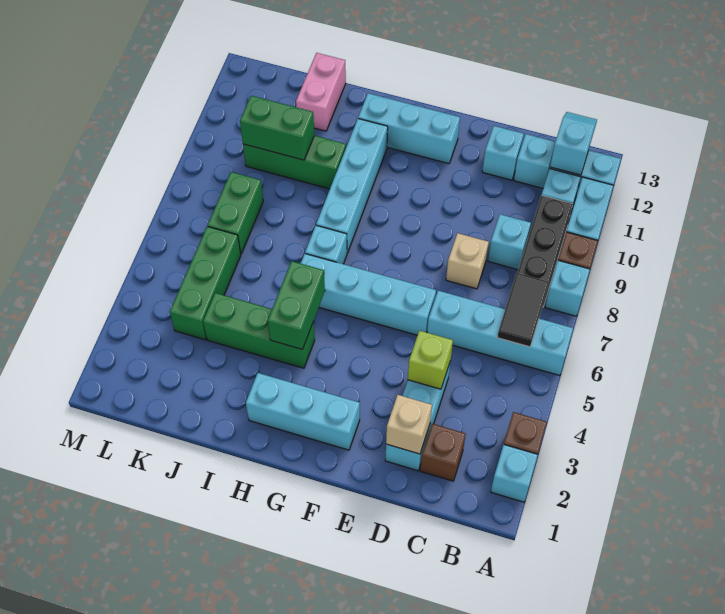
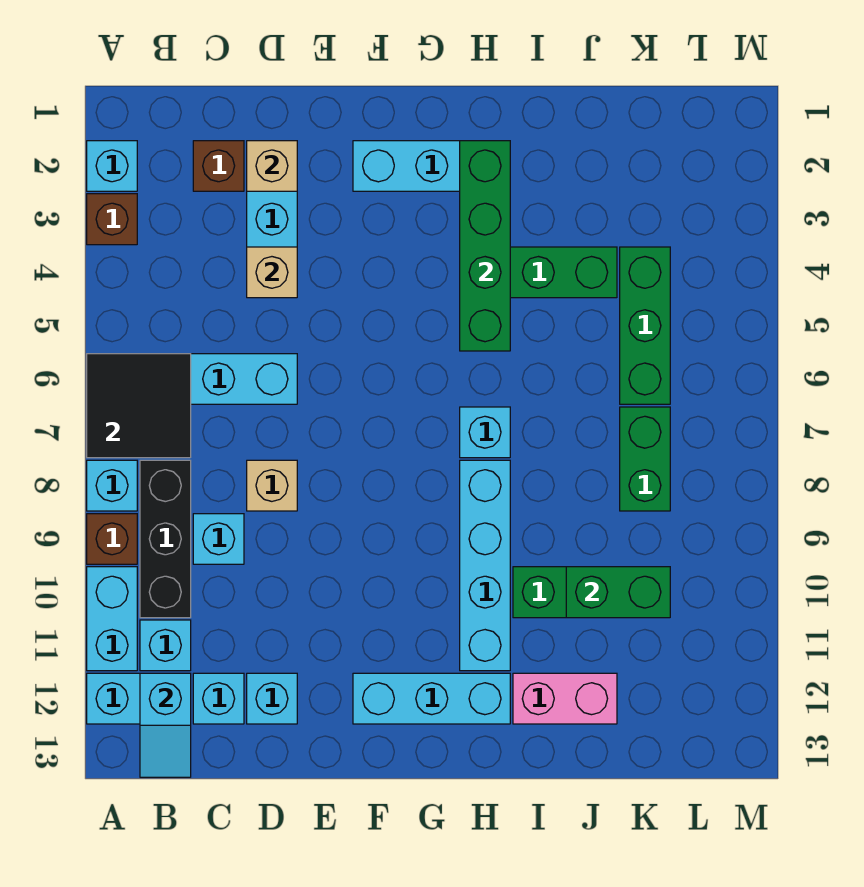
black tile B6:B7 level 2 -> black tile A6:B7 level 2
lime brick D4 level 2 -> tan brick D4 level 2
cyan brick E6:H6 level 1 -> none
green brick H4:H5 level 2 -> green brick H2:H5 level 2
pink brick J12:J13 level 1 -> pink brick I12:J12 level 1

